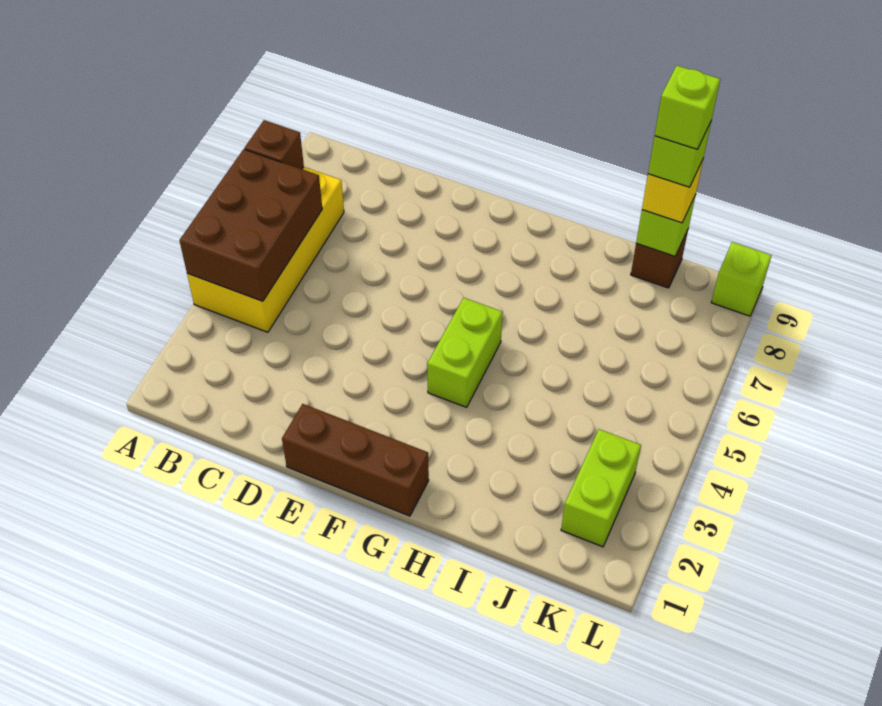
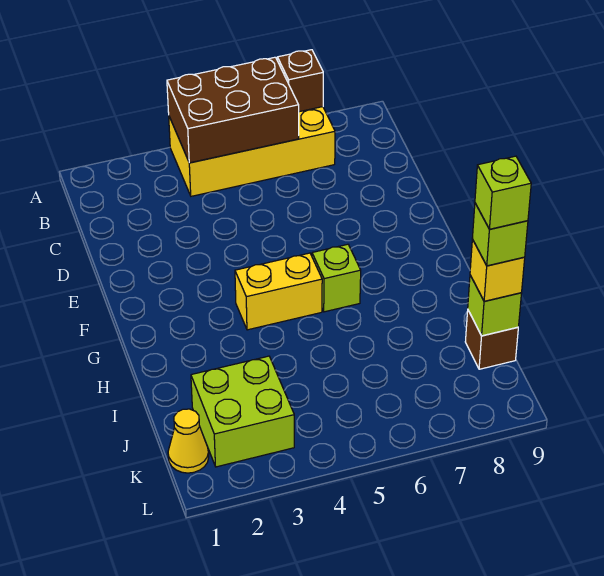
brown brick E1:G1 level 1 -> none
lime brick G4:G5 level 1 -> yellow brick G4:G5 level 1
none -> yellow cone K1 level 1
lime brick K2:K3 level 1 -> lime brick J2:K3 level 1
lime brick L9 level 1 -> lime brick G6 level 1

